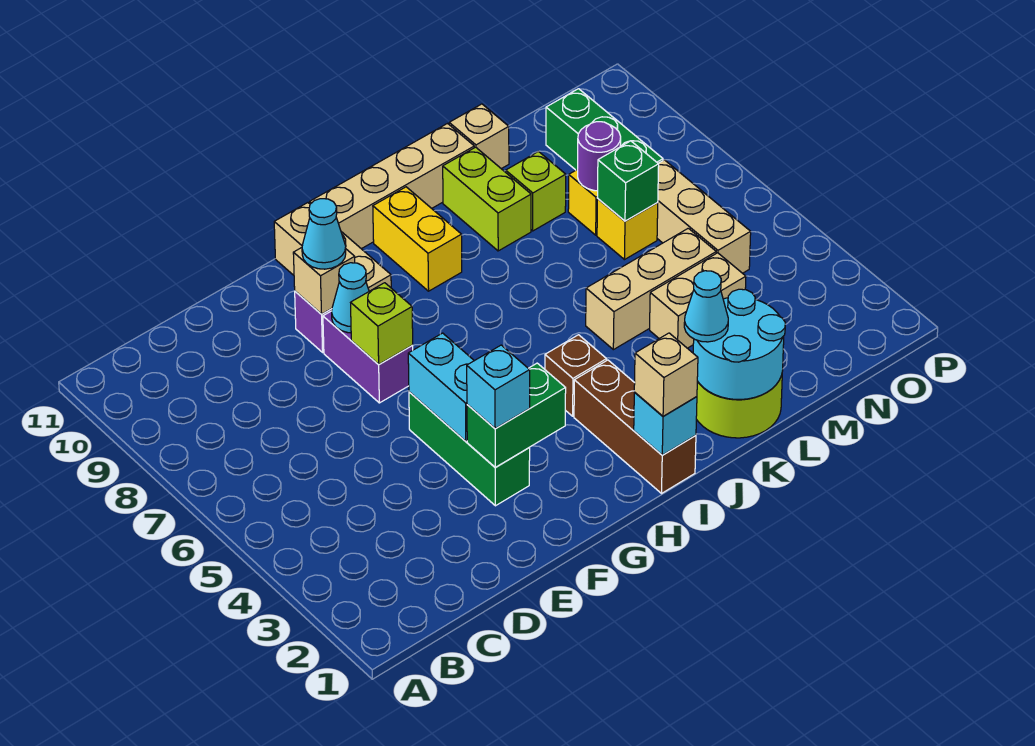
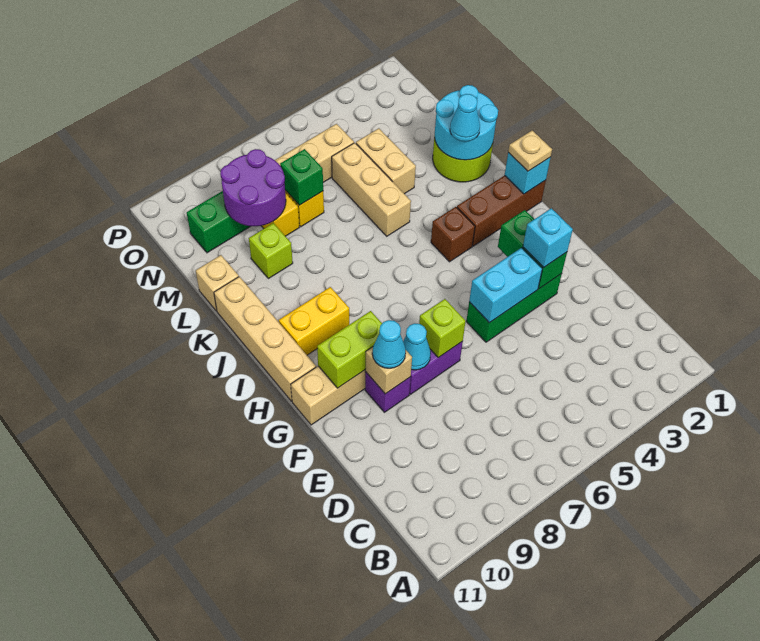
tan brick I1 level 3 -> tan plate I1 level 3
lime brick K9:K10 level 1 -> lime brick G9:G10 level 2
purple round brick M8 level 2 -> purple round brick M8:N9 level 2

